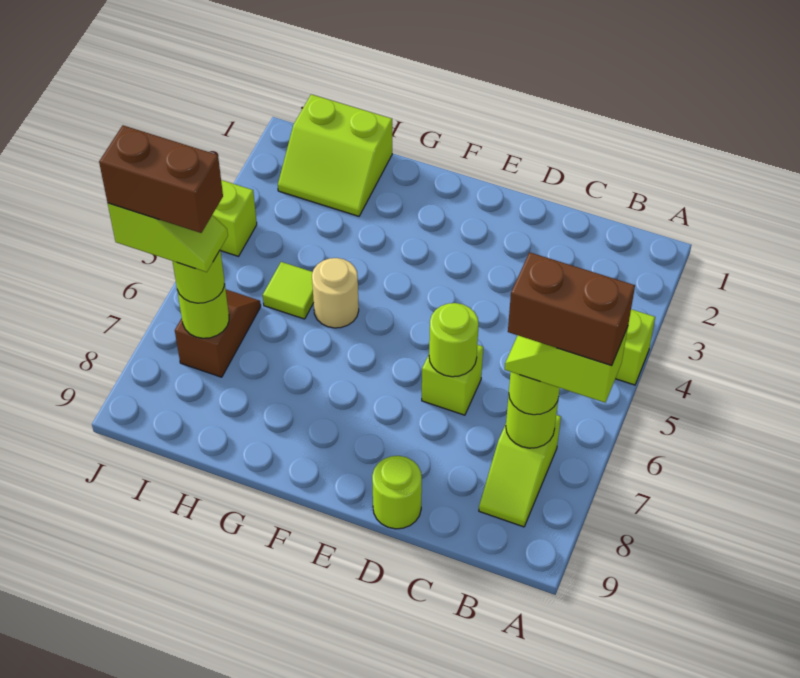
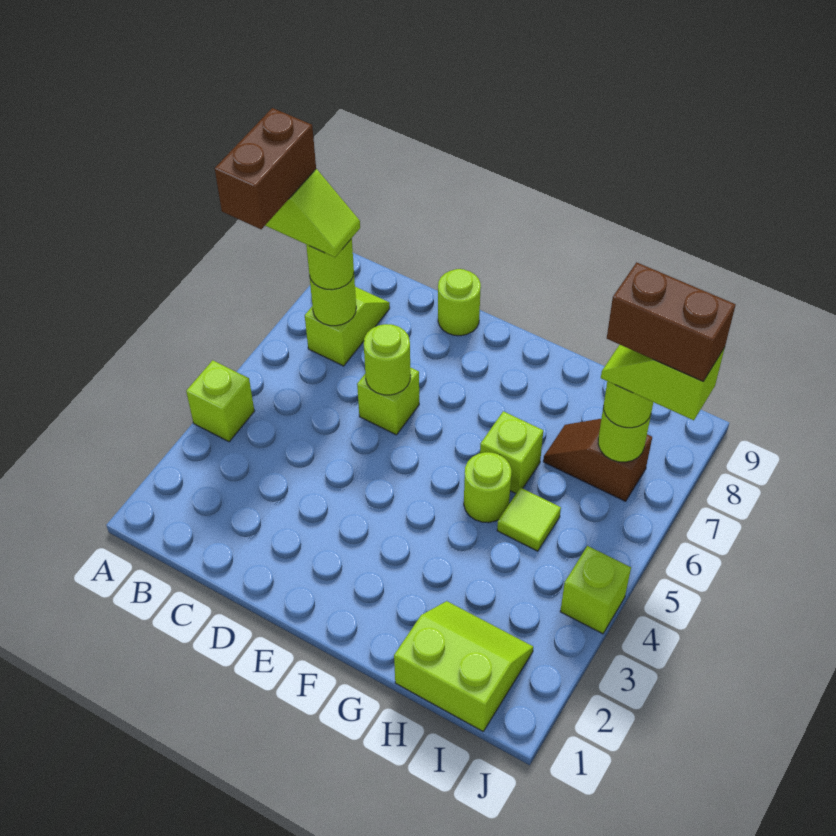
brown brick A7:B7 level 5 -> brown brick A6:A7 level 5
tan round brick G5 level 1 -> lime round brick G5 level 1
none -> lime brick G6 level 1
brown slope I6:I7 level 1 top 7 -> brown slope H7:I7 level 1 top I

